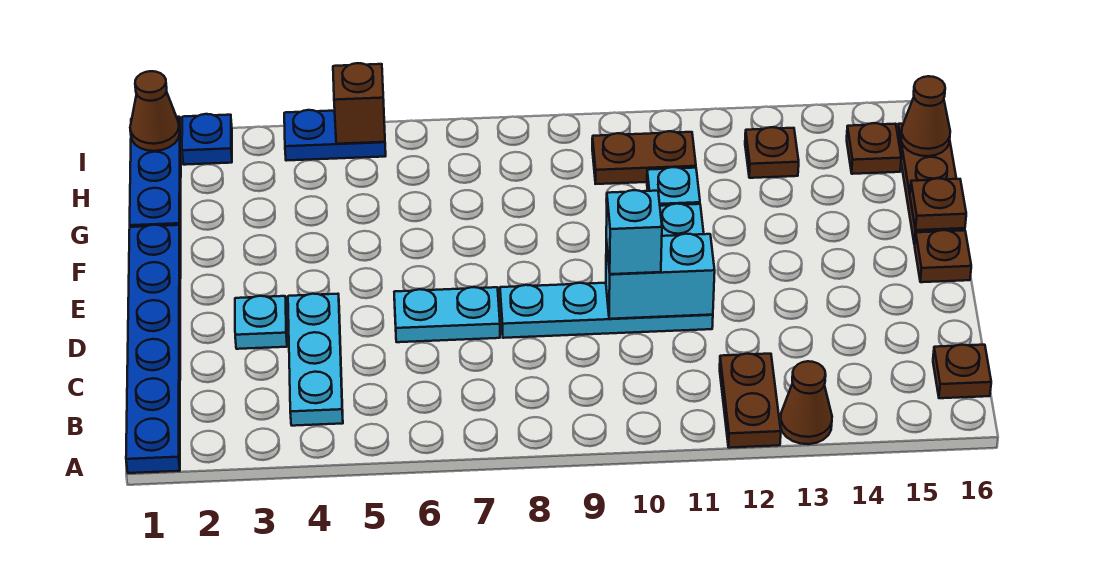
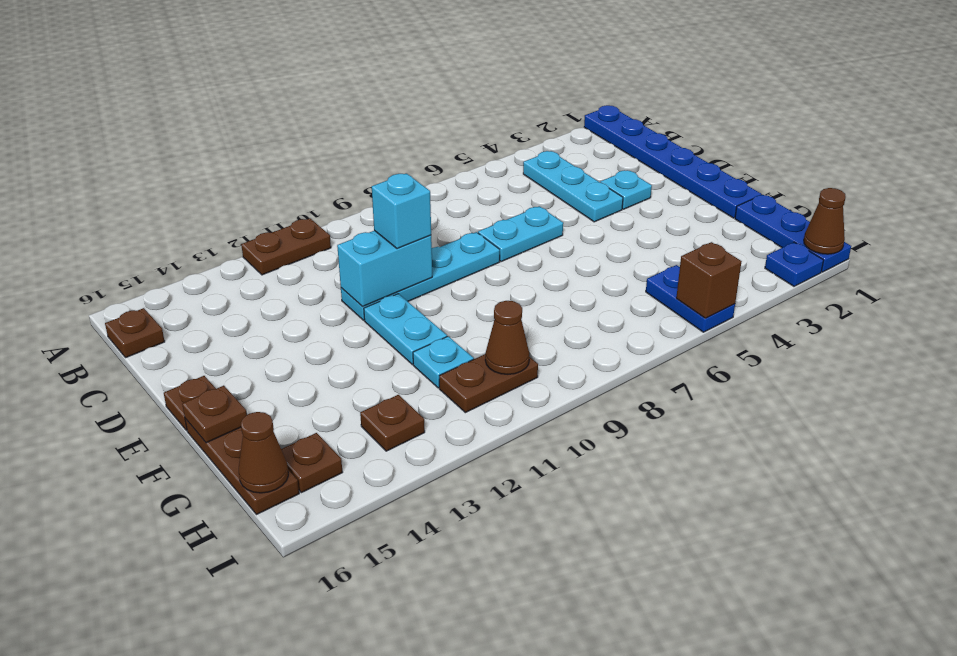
brown plate A12:B12 level 1 -> brown plate A11:A12 level 1
brown cone A13 level 1 -> brown cone H10 level 2
blue plate I4:I5 level 1 -> blue plate H5:I5 level 1

